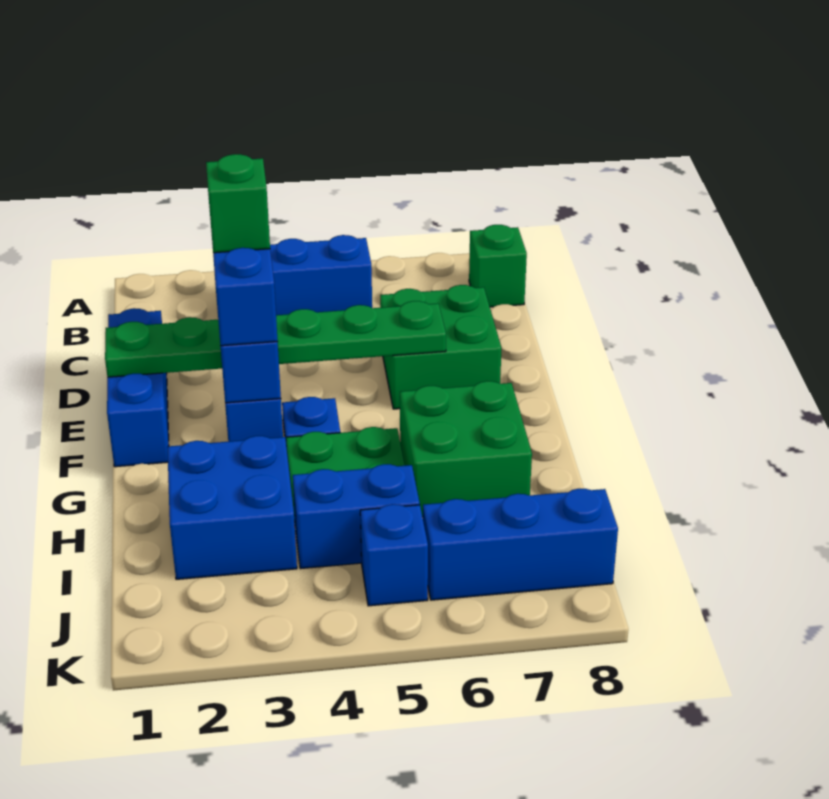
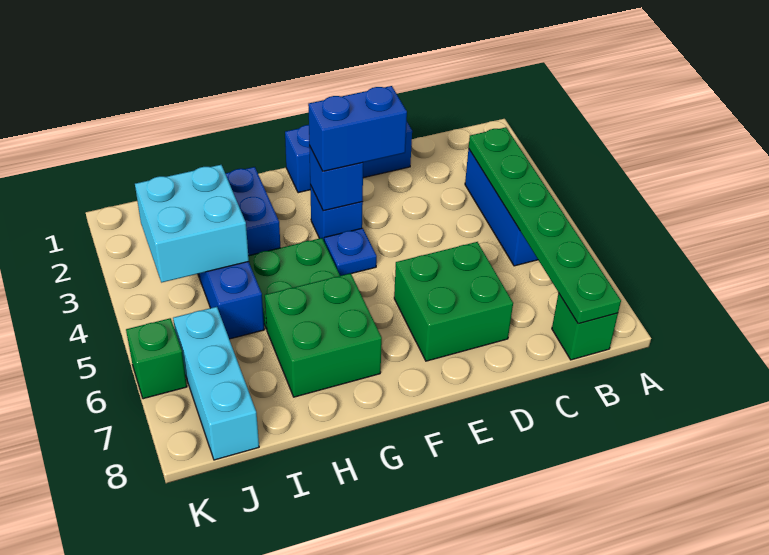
green plate E1:E6 level 2 -> green plate B3:B8 level 2
green brick E3 level 4 -> green brick K6 level 1
none -> cyan brick I3:J4 level 2
blue brick J5 level 1 -> none
blue brick J6:J8 level 1 -> cyan brick J6:J8 level 1

